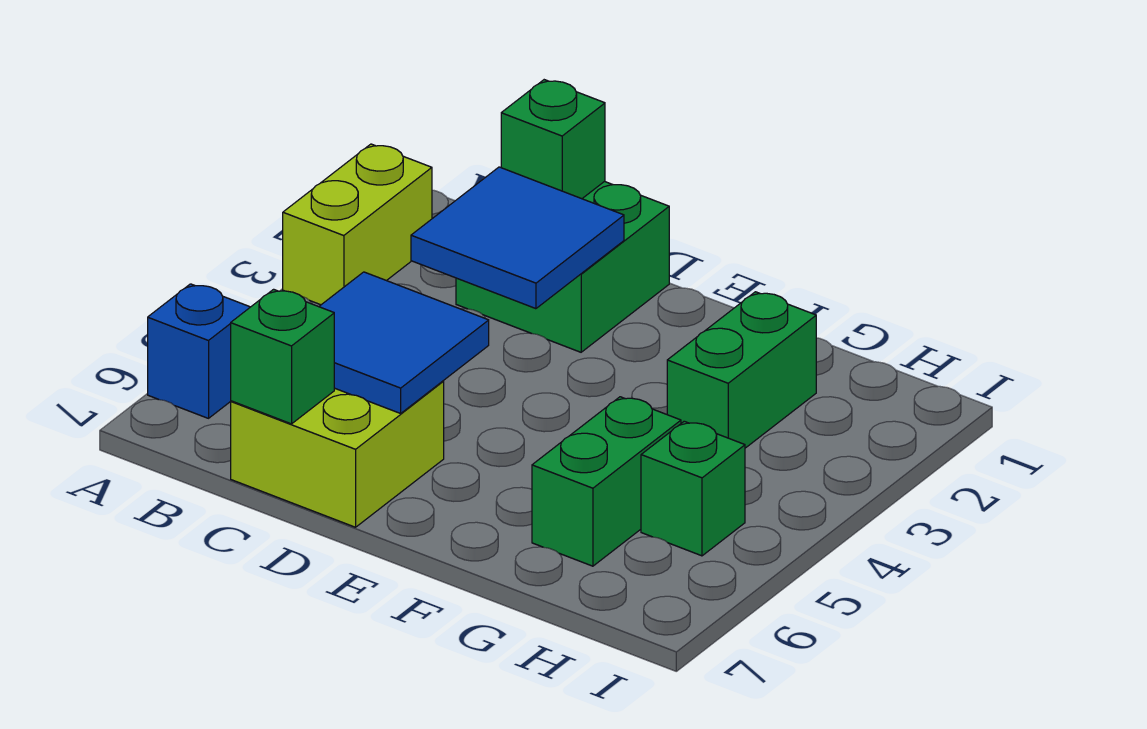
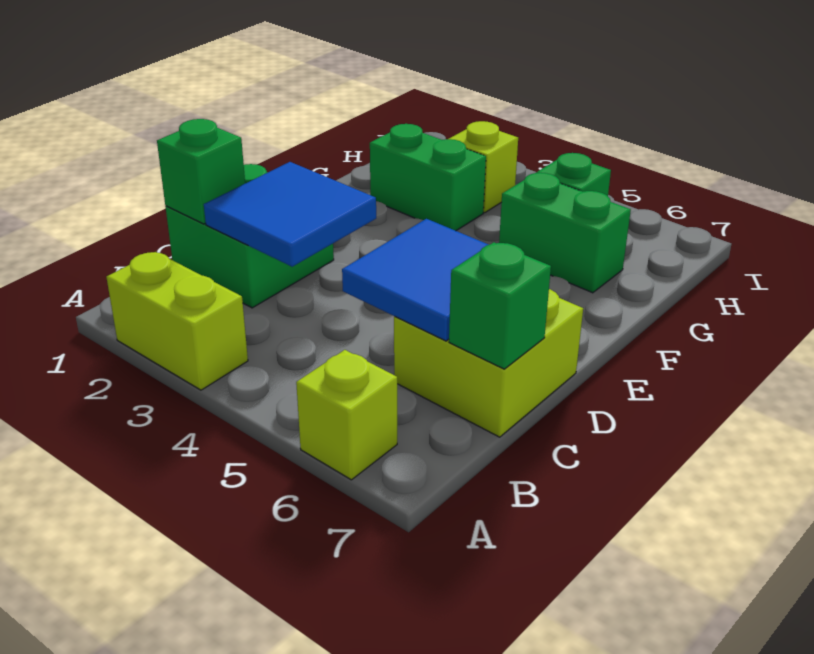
blue brick A6 level 1 -> lime brick A6 level 1
none -> lime brick H3 level 1

